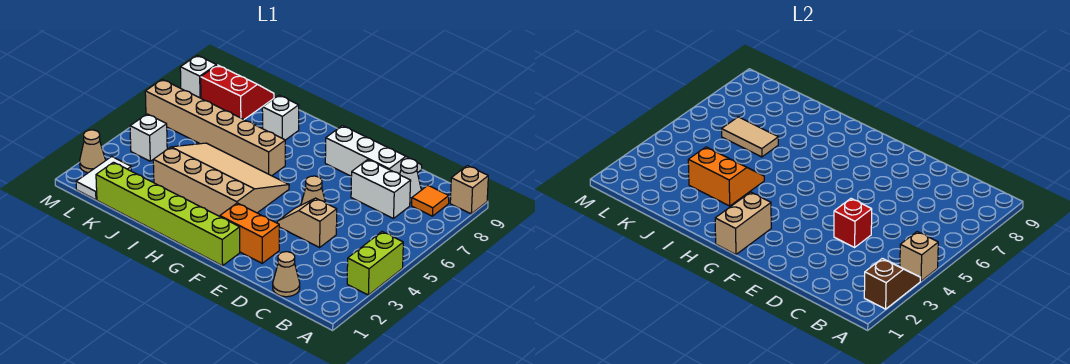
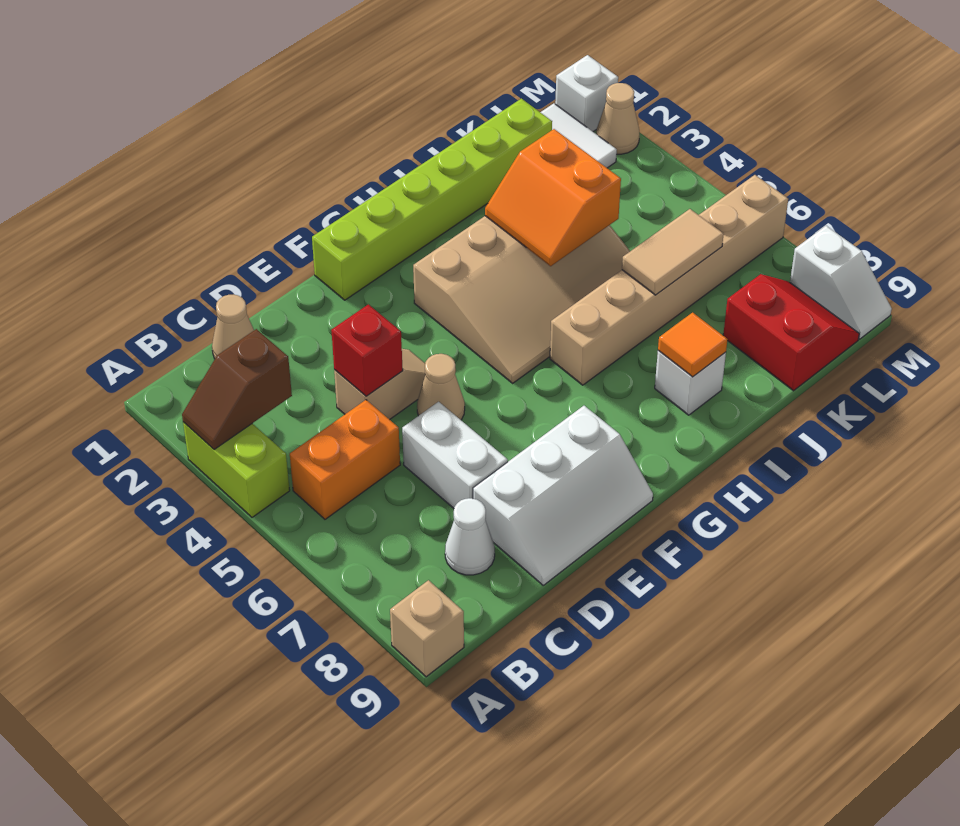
brown slope A2:A3 level 2 top 2 -> brown slope A3:B3 level 2 top B
tan brick A4 level 2 -> none
orange tile B8 level 1 -> orange tile I8 level 2
white brick C7:D7 level 1 -> white brick D6:D7 level 1
orange brick E2:F2 level 1 -> orange brick B5:C5 level 1
tan brick G1:G2 level 2 -> none
orange slope I3:J4 level 2 top 3 -> orange slope I3:J4 level 2 top J
red slope K8:L9 level 1 top 8 -> red slope K8:L9 level 1 top K
white brick L4 level 1 -> white brick M1 level 1

